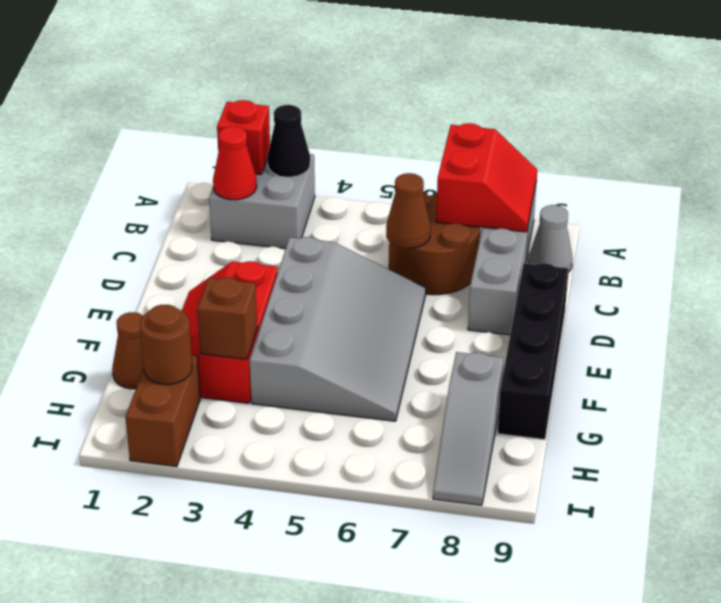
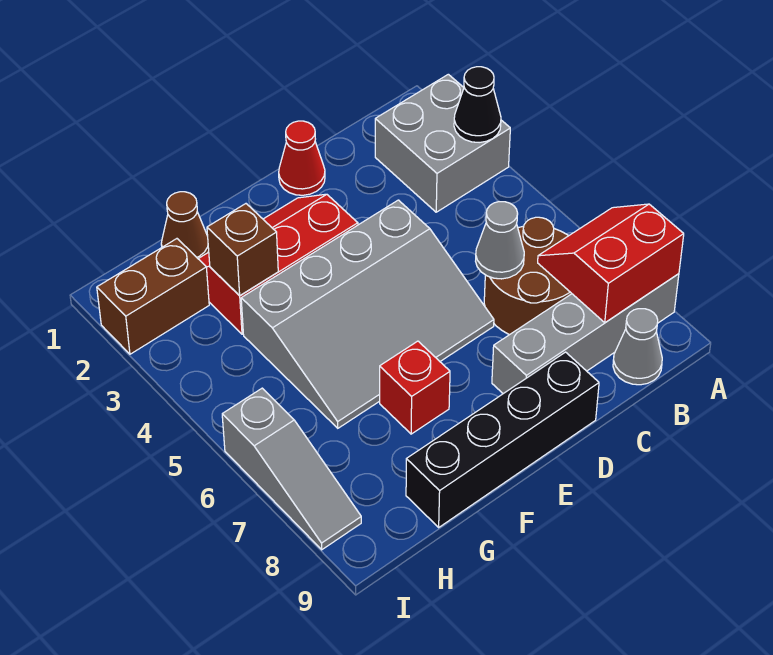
red brick A2 level 2 -> red brick F7 level 1
red slope A7:B8 level 2 top 7 -> red slope A7:B8 level 2 top 8
red cone B2 level 2 -> red cone D1 level 1
brown cone C6 level 2 -> grey cone C6 level 2
grey slope G8:I8 level 1 top G -> grey slope I6:I8 level 1 top 6
brown round brick H2 level 2 -> none

